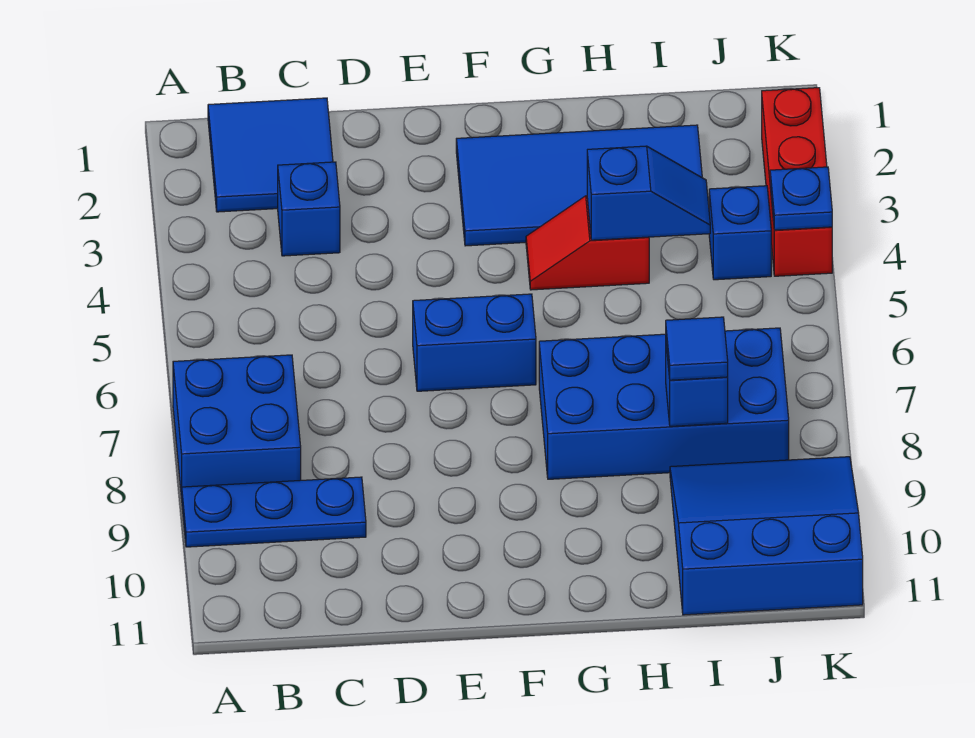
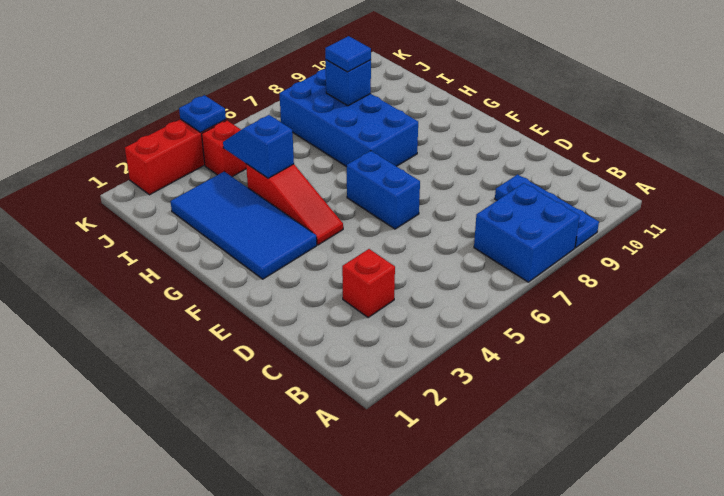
blue tile B1:C2 level 1 -> none
blue brick C3 level 1 -> red brick C3 level 1
red slope G4:H4 level 1 top H -> red slope F4:H4 level 1 top H
blue slope I9:K11 level 1 top 11 -> none
blue brick J4 level 1 -> red brick J4 level 1

